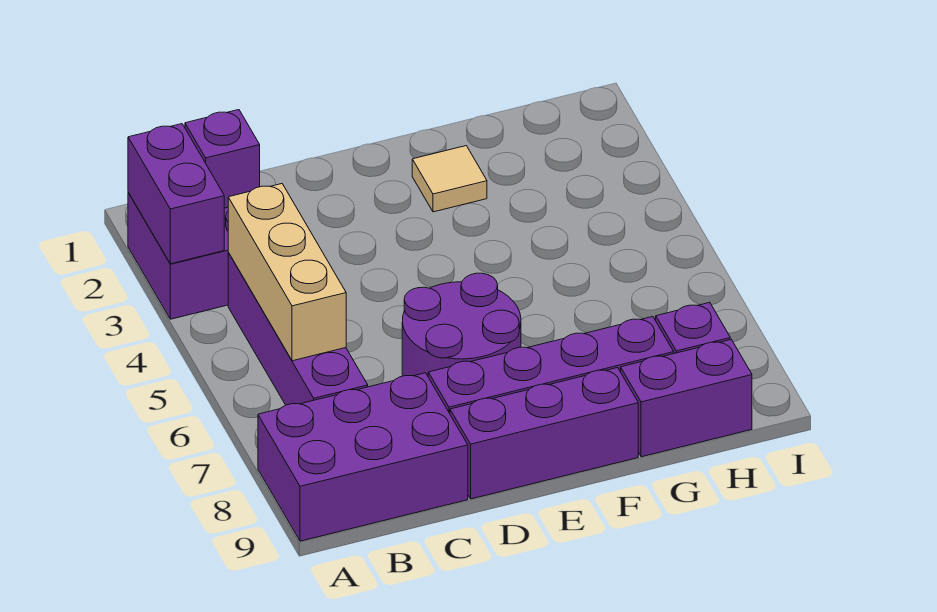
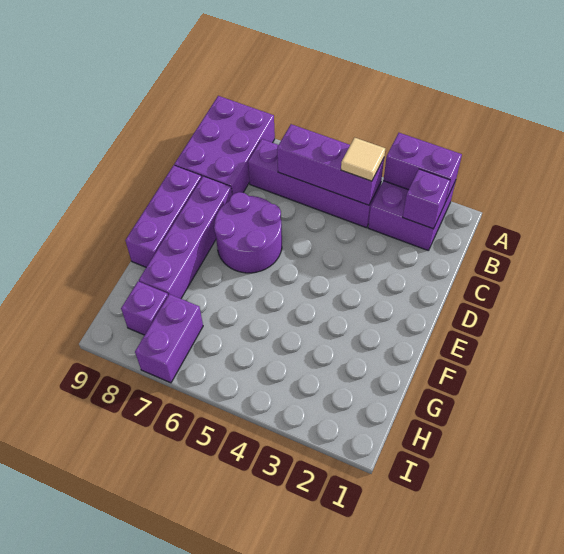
tan brick B4:B6 level 2 -> purple brick B4:B6 level 2
tan tile F2 level 1 -> tan tile B4 level 3
purple brick G9:H9 level 1 -> purple brick H7:I7 level 1

